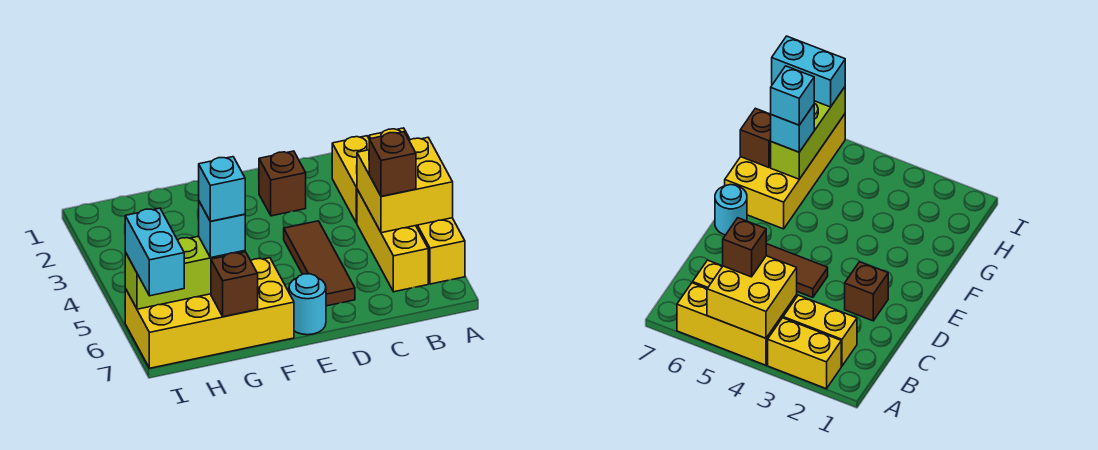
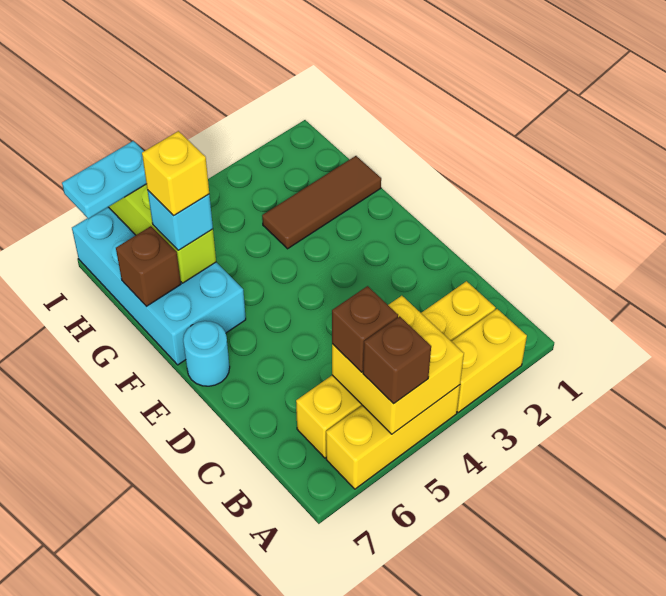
brown brick D2 level 1 -> brown brick A5 level 3
brown tile D4:D6 level 1 -> brown tile G1:G3 level 1
yellow brick F6:I7 level 1 -> cyan brick F6:I7 level 1
cyan brick G6 level 4 -> yellow brick G6 level 4
cyan brick I6:I7 level 3 -> cyan plate I6:I7 level 3

